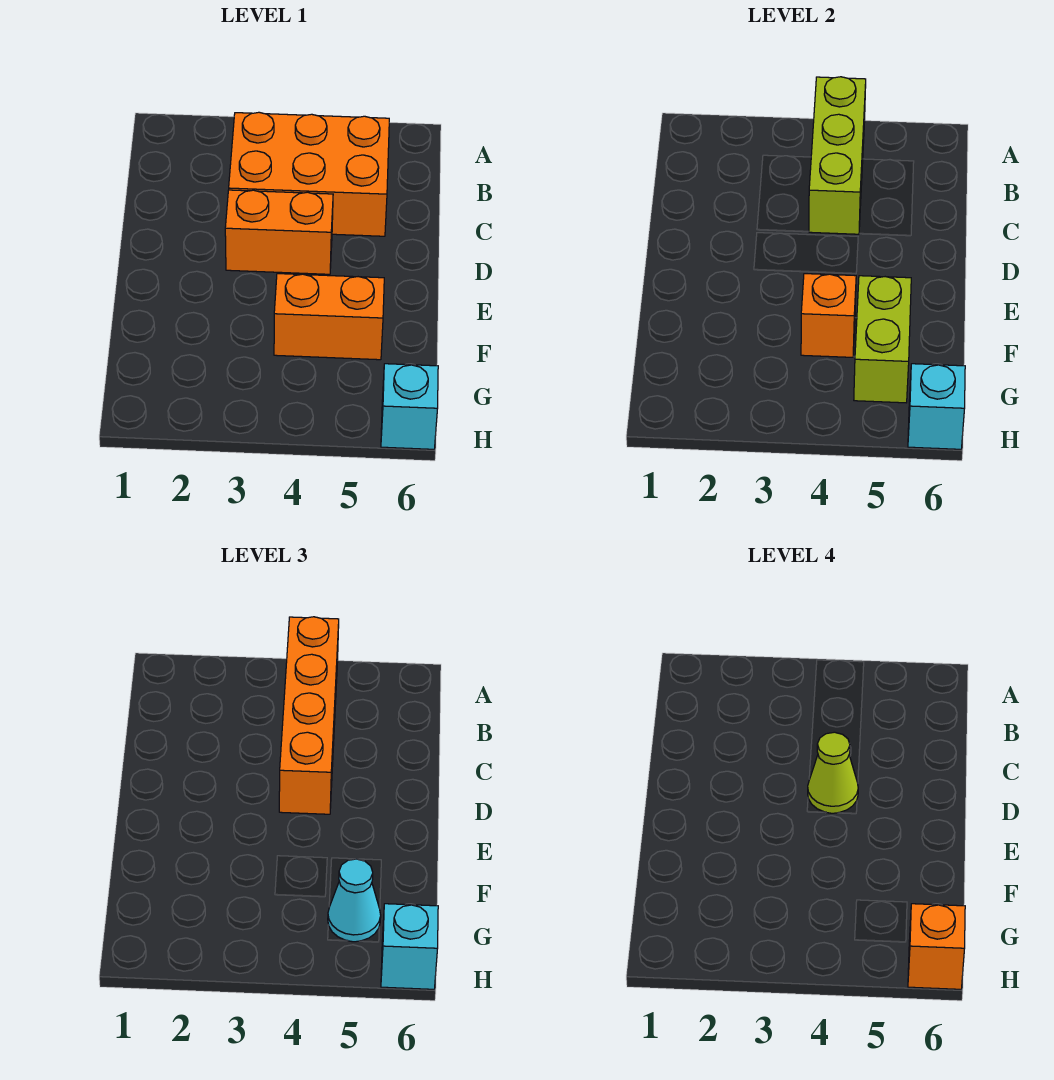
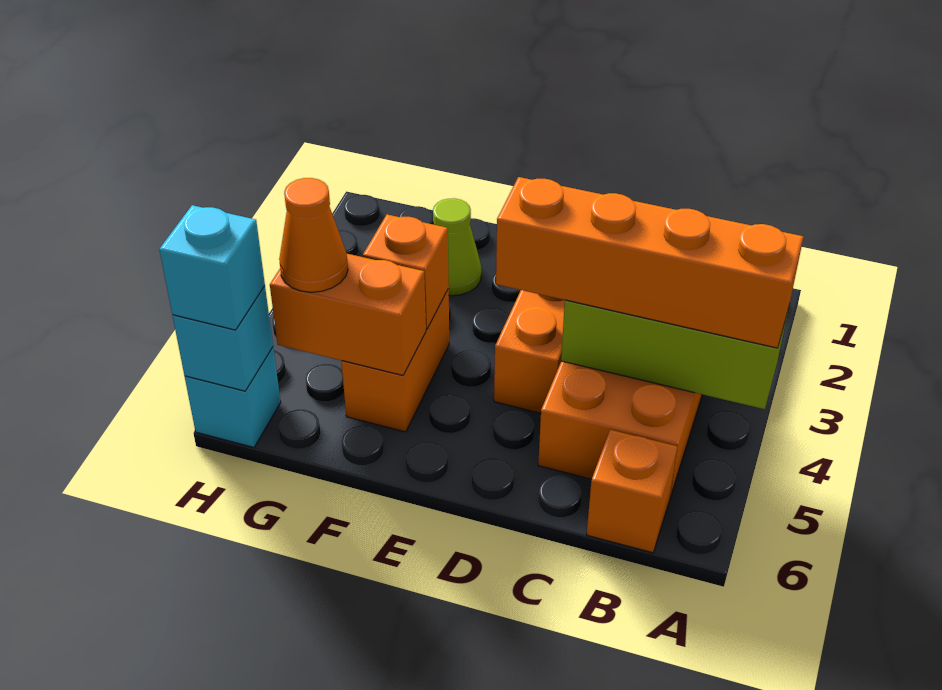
lime cone D4 level 4 -> lime cone F2 level 1
lime brick F5:G5 level 2 -> orange brick F5:G5 level 2
cyan cone G5 level 3 -> orange cone G5 level 3
orange brick H6 level 4 -> orange brick B6 level 1

